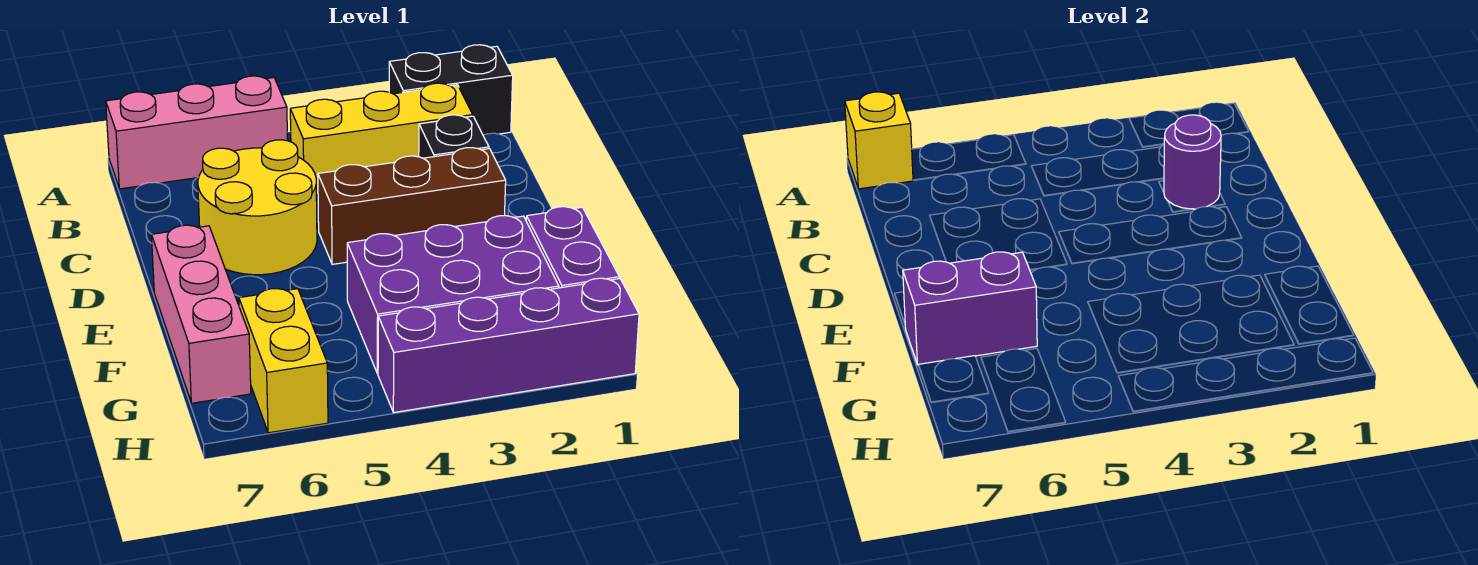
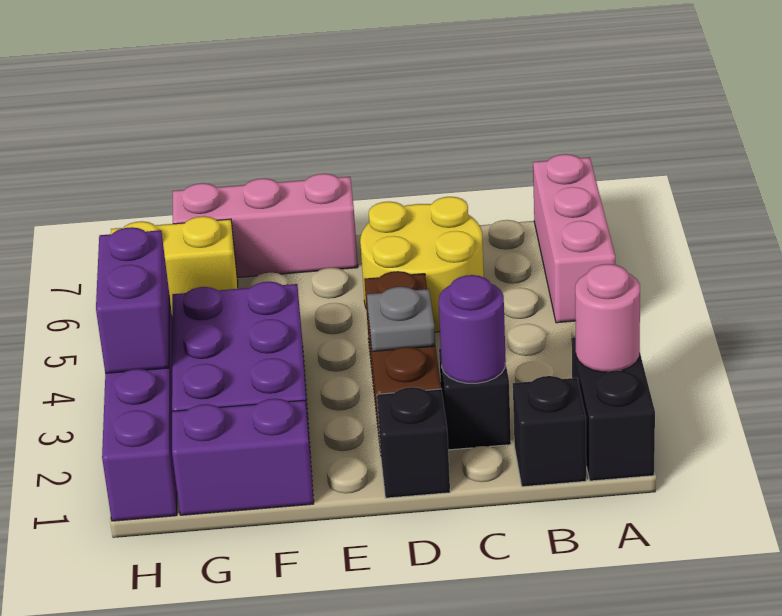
none -> pink round brick A2 level 2
yellow brick A7 level 2 -> none
none -> black brick B1 level 1
yellow brick B2:B4 level 1 -> none
none -> black brick D1 level 1
none -> grey plate D3 level 2
purple brick F6:F7 level 2 -> purple brick H3:H4 level 2

